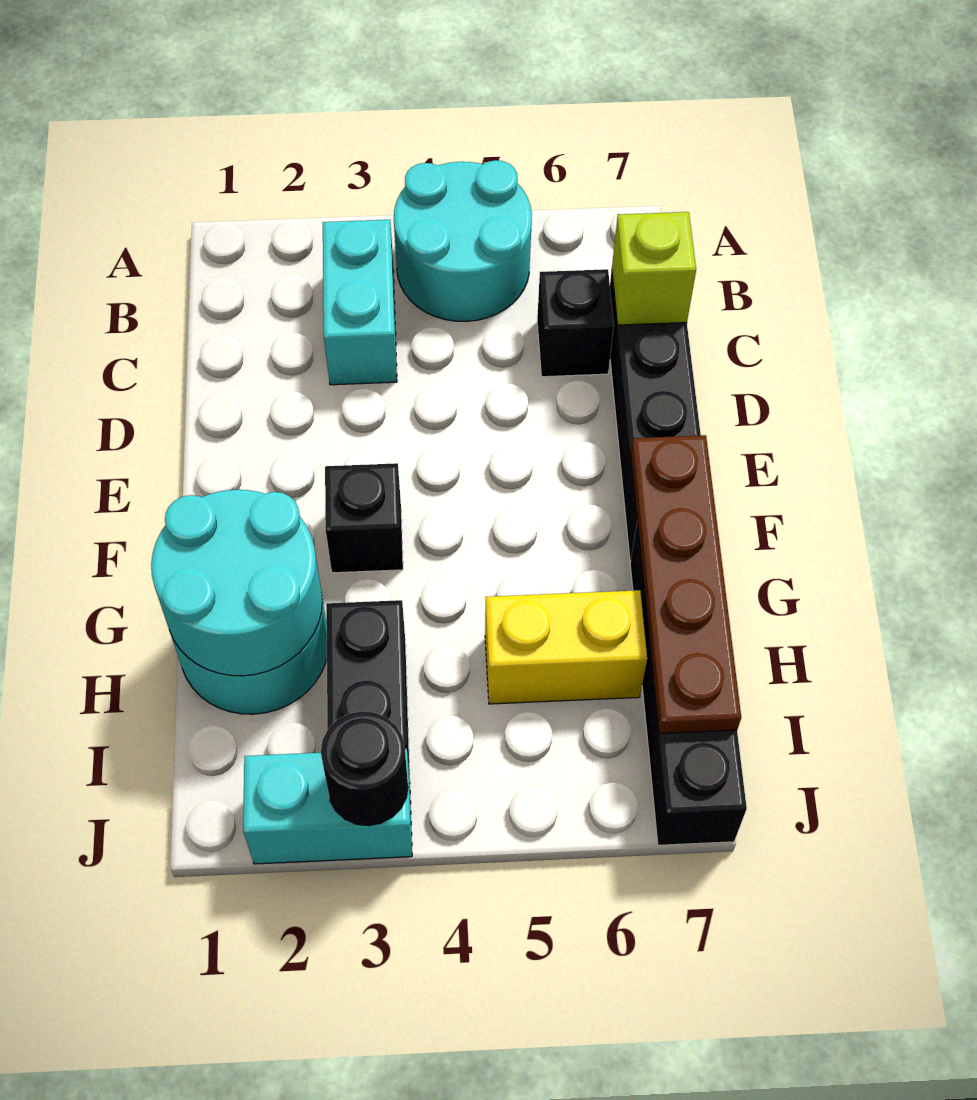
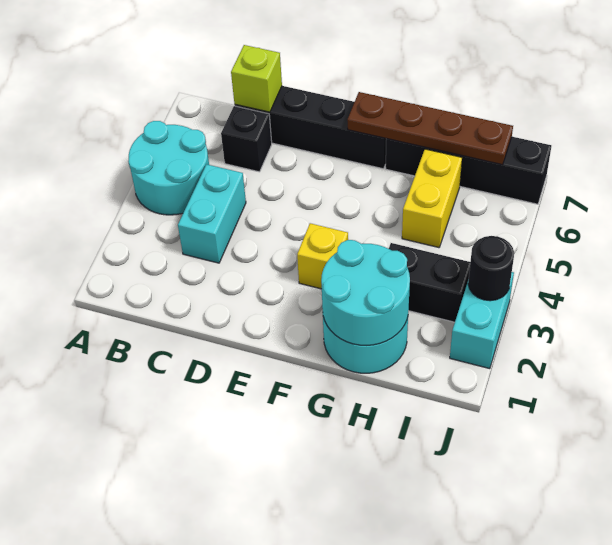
cyan brick B3:C3 level 1 -> cyan brick C3:C4 level 1
black brick F3 level 1 -> yellow brick F3 level 1

